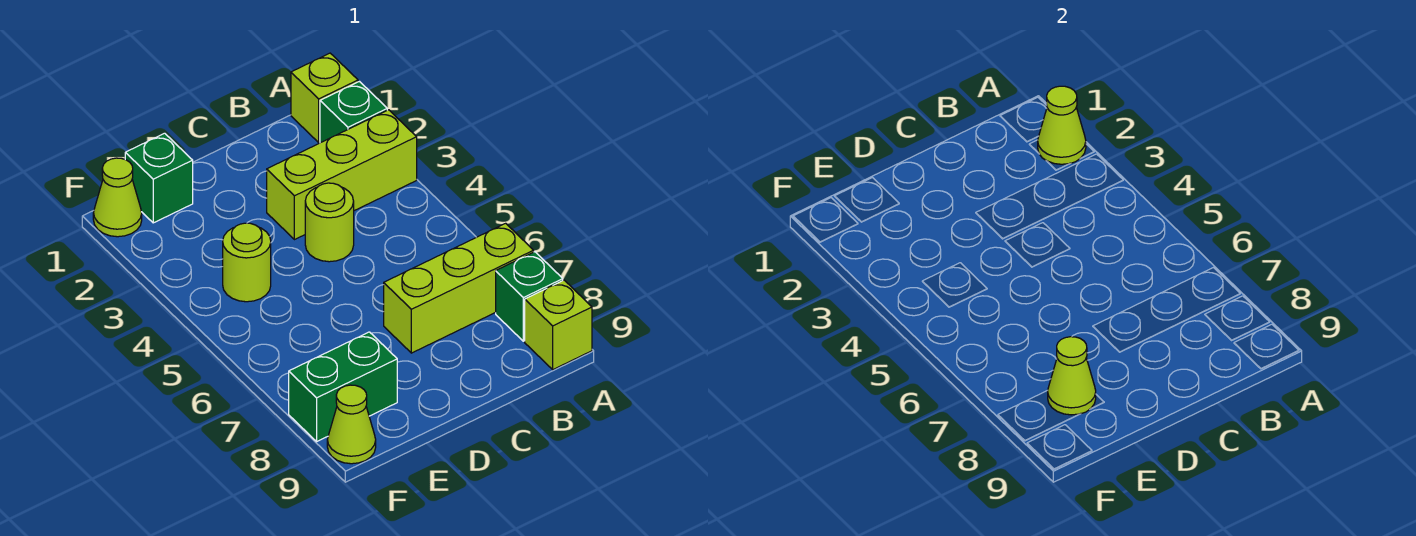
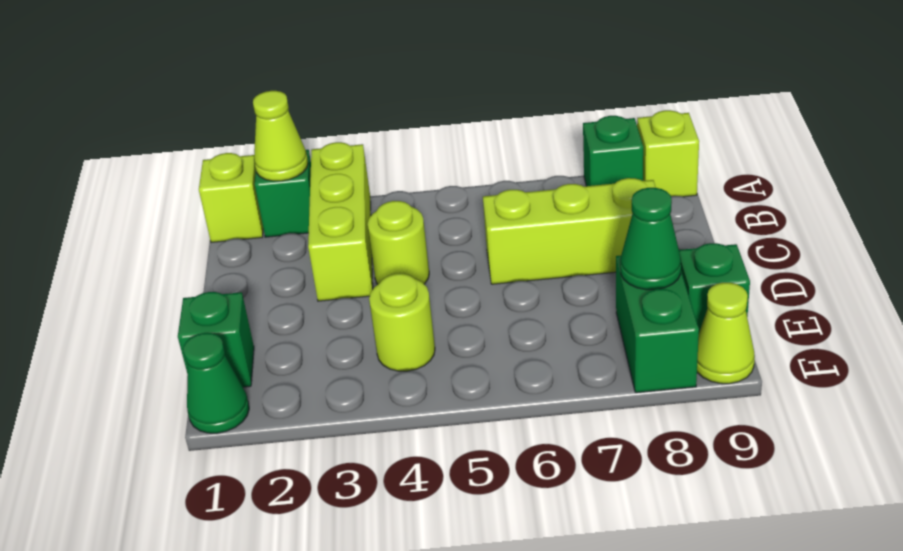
lime brick A7:C7 level 1 -> lime brick C6:C8 level 1
lime cone E8 level 2 -> green cone E8 level 2
none -> green brick E9 level 1
lime cone F1 level 1 -> green cone F1 level 1

